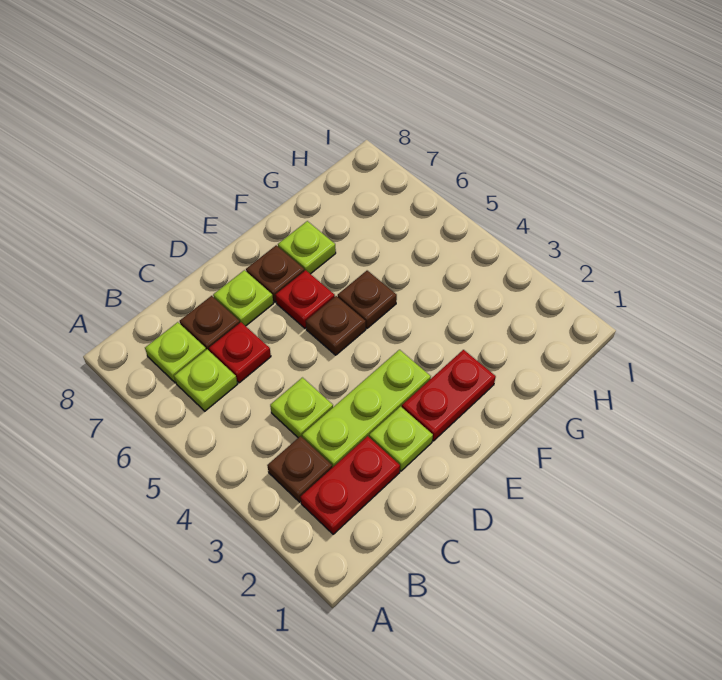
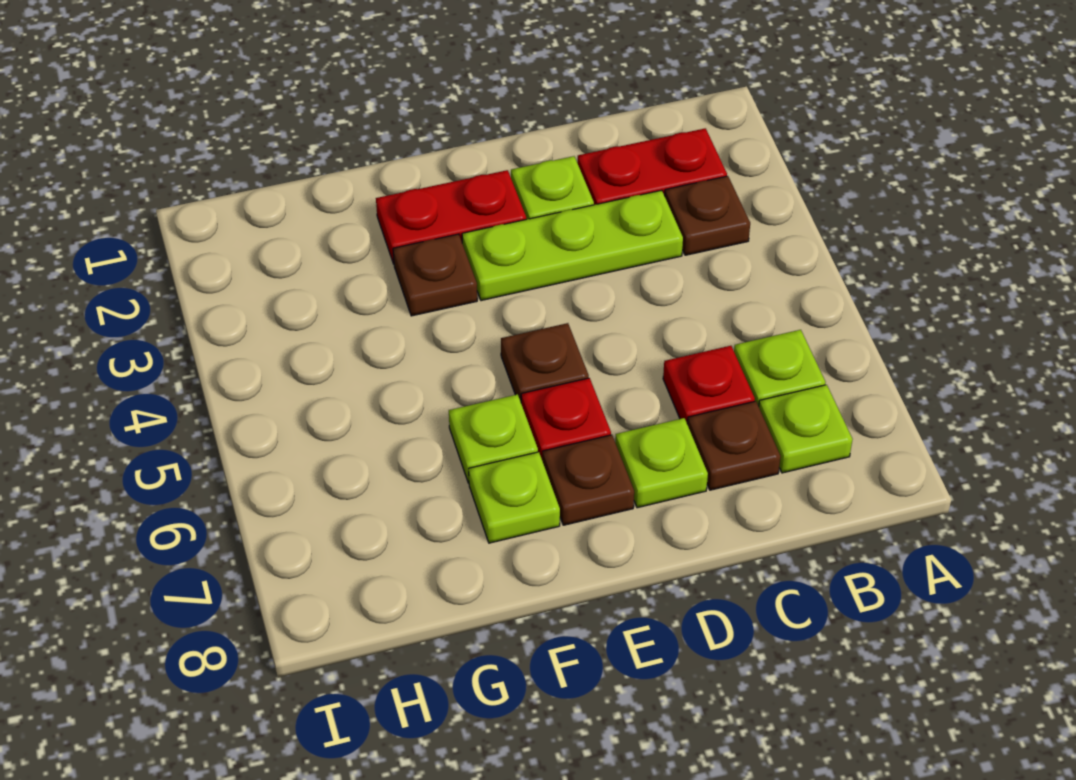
lime plate C4 level 1 -> lime plate F6 level 1
brown plate F5 level 1 -> brown plate F3 level 1

